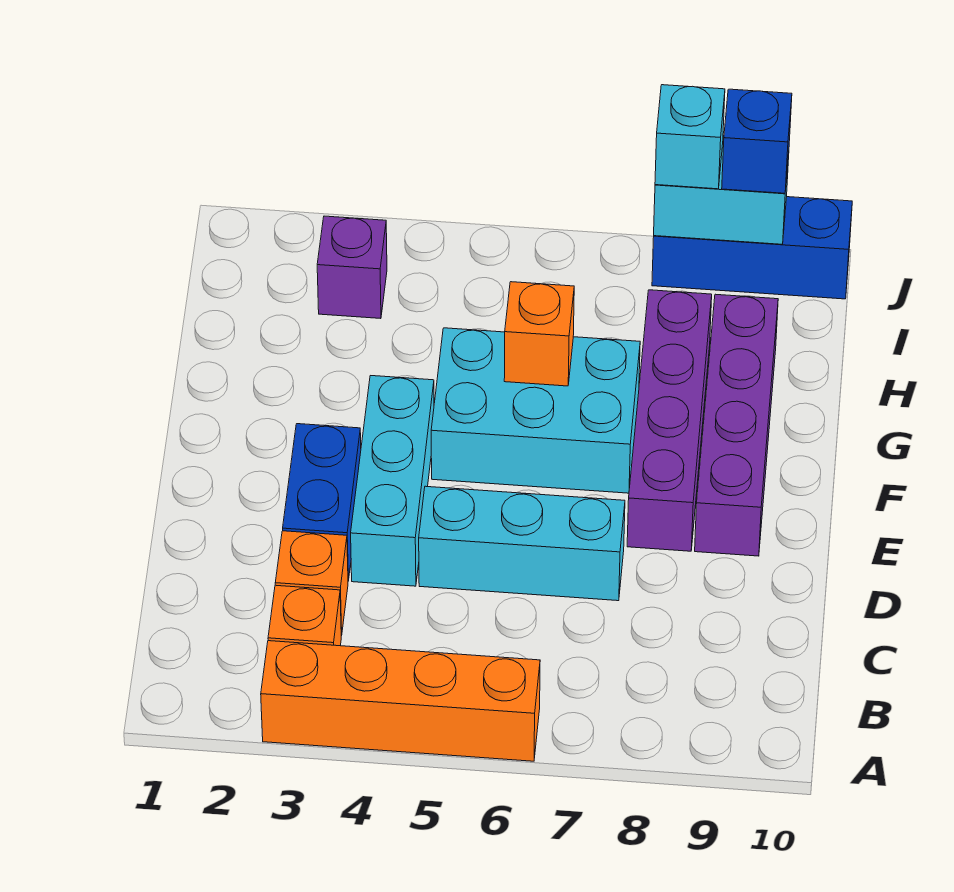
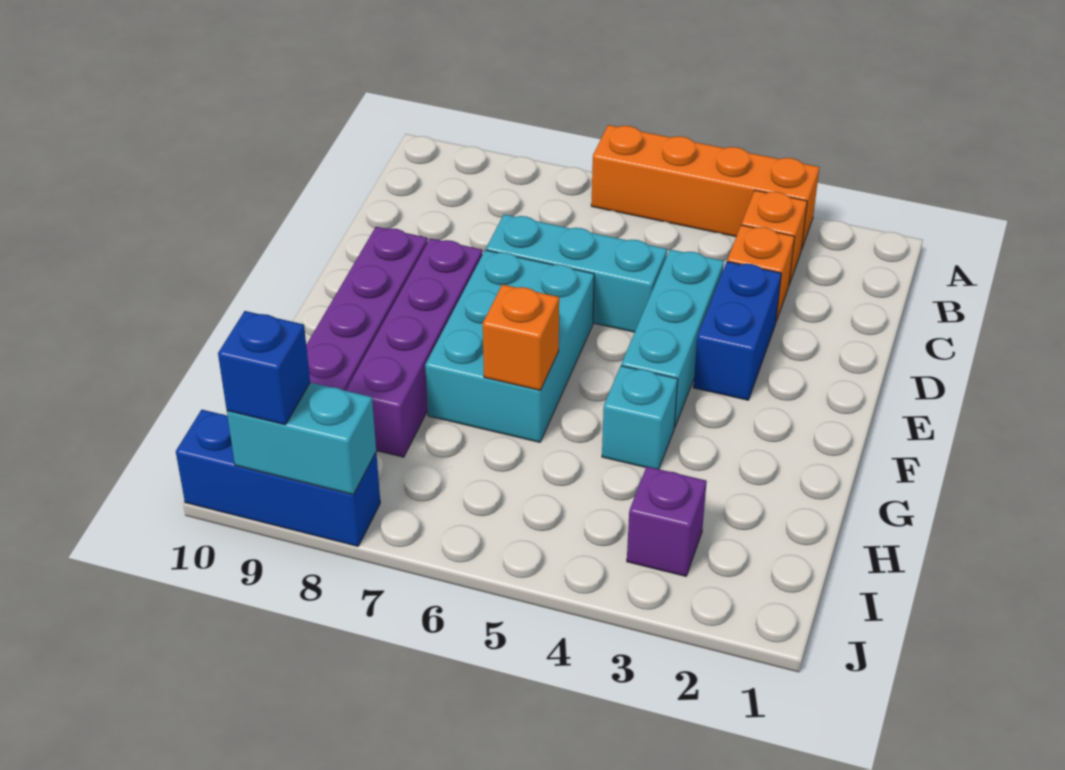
cyan brick F5:G7 level 1 -> cyan brick E6:G7 level 1
cyan brick J8 level 3 -> cyan brick G4 level 1

